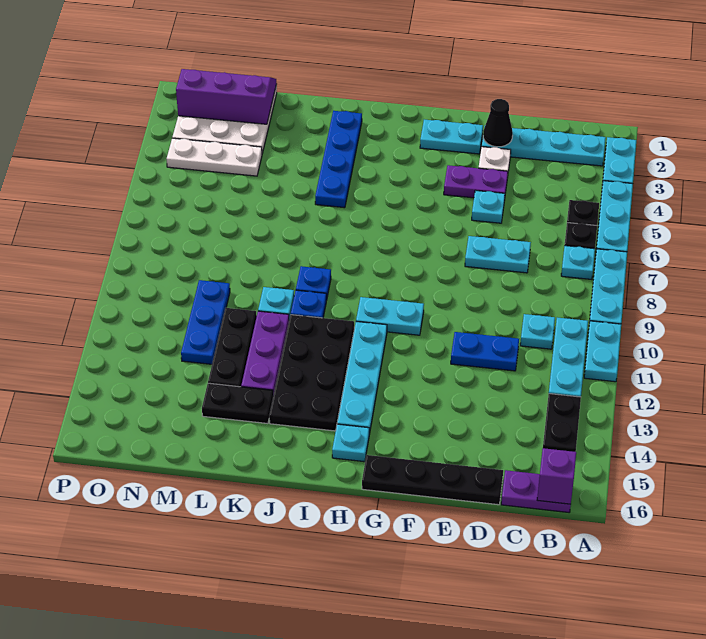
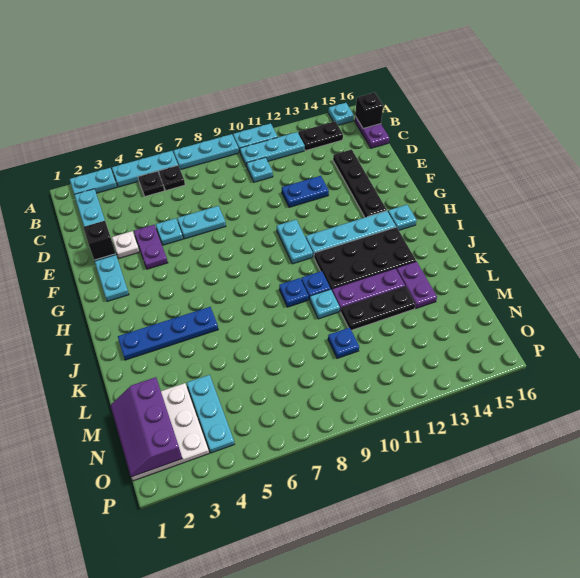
cyan plate B7 level 1 -> cyan plate A15 level 1
purple brick B16 level 2 -> black brick B16 level 2
cyan plate D7:E7 level 1 -> cyan plate E6:E7 level 1
blue plate D11:E11 level 1 -> blue plate E11:E12 level 1
black plate D16:G16 level 1 -> black plate D14:G14 level 1
black cone E2 level 2 -> black brick E2 level 2
black plate K14:L14 level 1 -> purple plate K14:L14 level 1
white plate M4:O4 level 1 -> cyan plate M4:O4 level 1
blue plate M10:M12 level 1 -> blue plate M10 level 1

